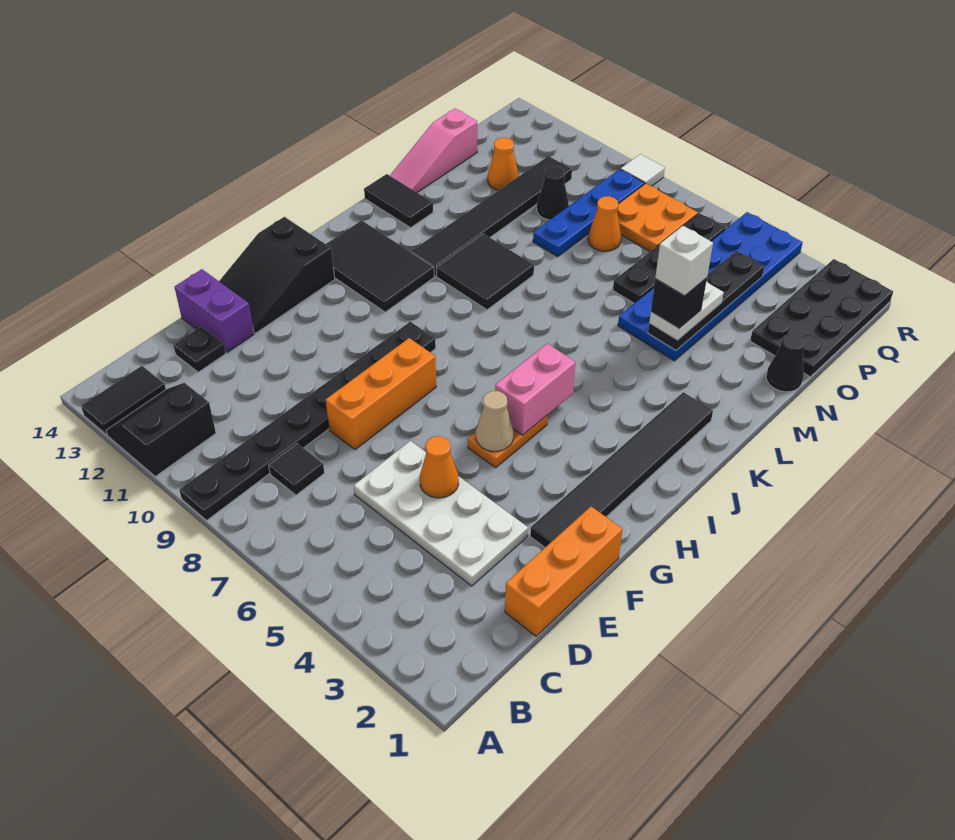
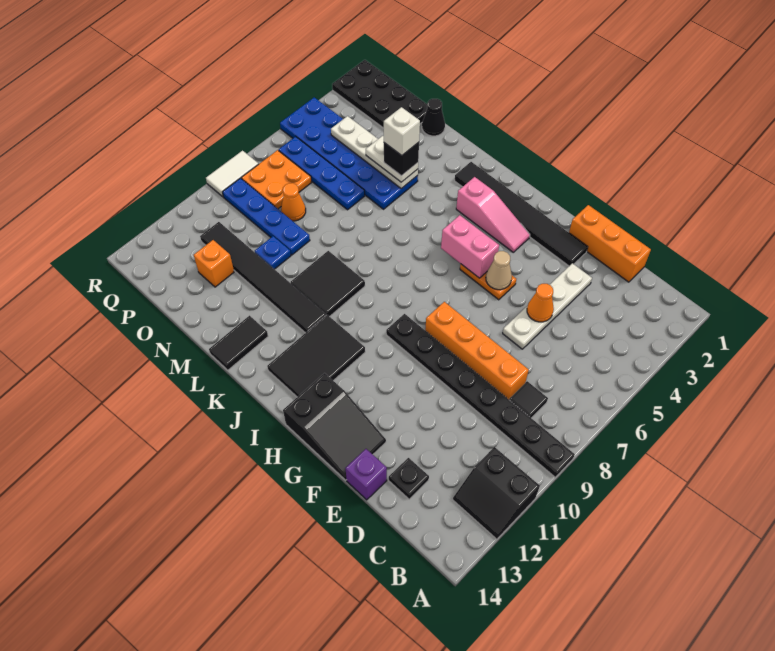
black tile A13:B13 level 1 -> none
white plate D3:E6 level 1 -> white plate E3:E6 level 1
orange brick E8:G8 level 1 -> orange brick D8:G8 level 1
purple brick E13:E14 level 1 -> purple brick E14 level 1
black plate M4:P4 level 2 -> white plate M4:P4 level 2
pink slope M14:O14 level 1 top O -> pink slope H3:J3 level 1 top J
black plate N6:Q6 level 1 -> blue plate N6:Q6 level 1
none -> blue plate N10 level 1
black cone O10 level 1 -> none
orange cone O12 level 1 -> orange brick O12 level 1
white tile R9 level 1 -> white tile R8:R9 level 1

